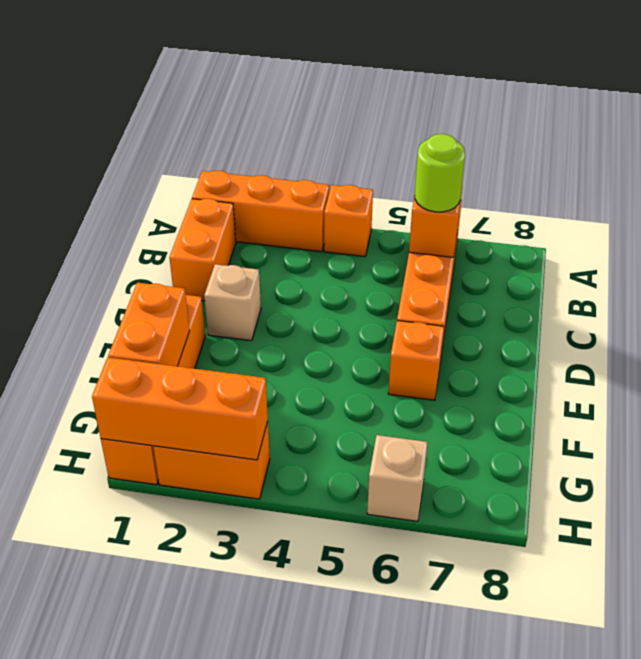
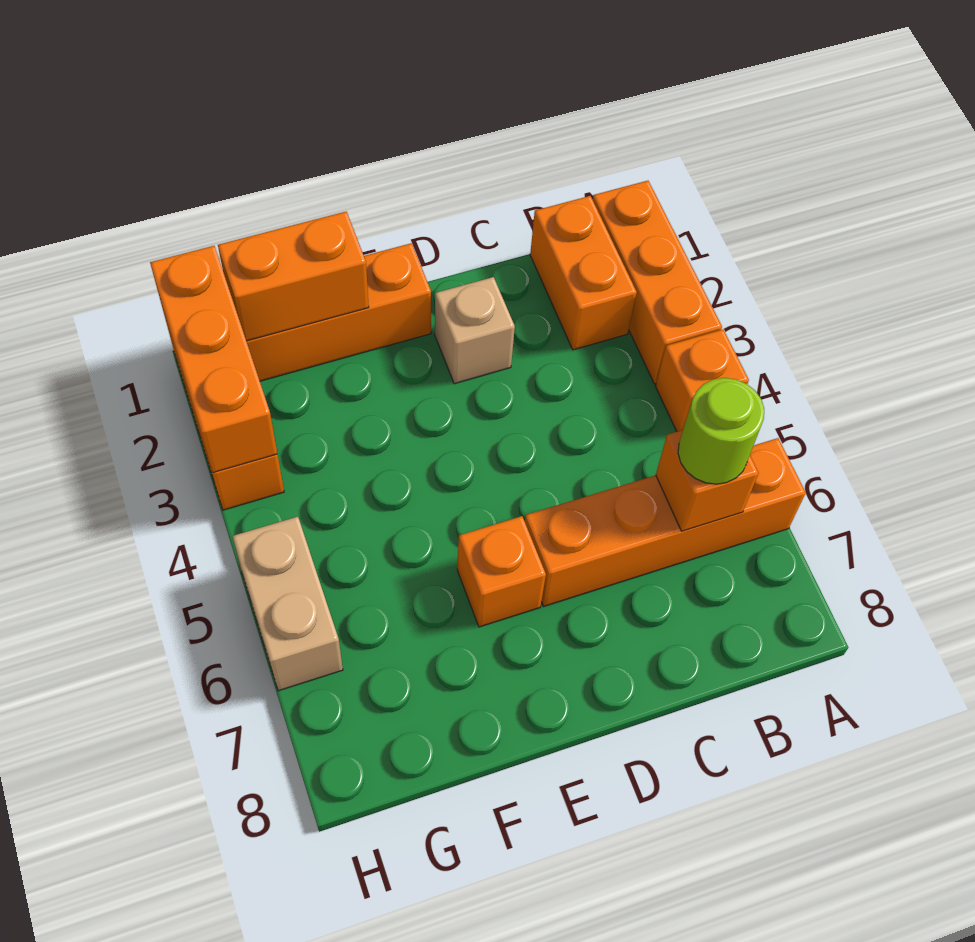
orange brick B1:C1 level 1 -> orange brick B1:B2 level 1
tan brick H6 level 1 -> tan brick H5:H6 level 1

